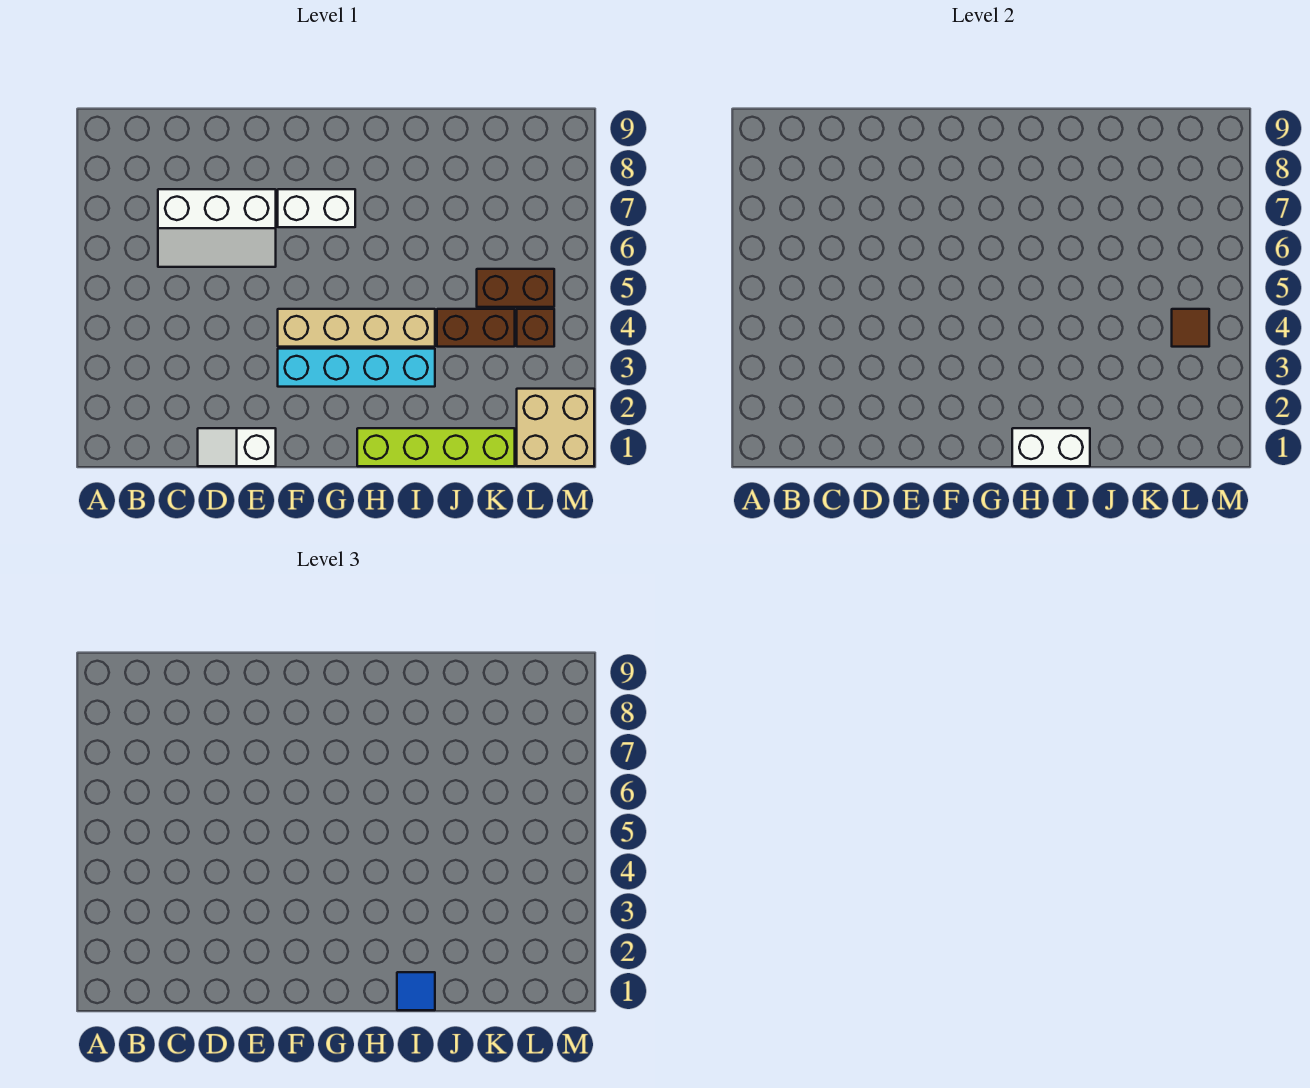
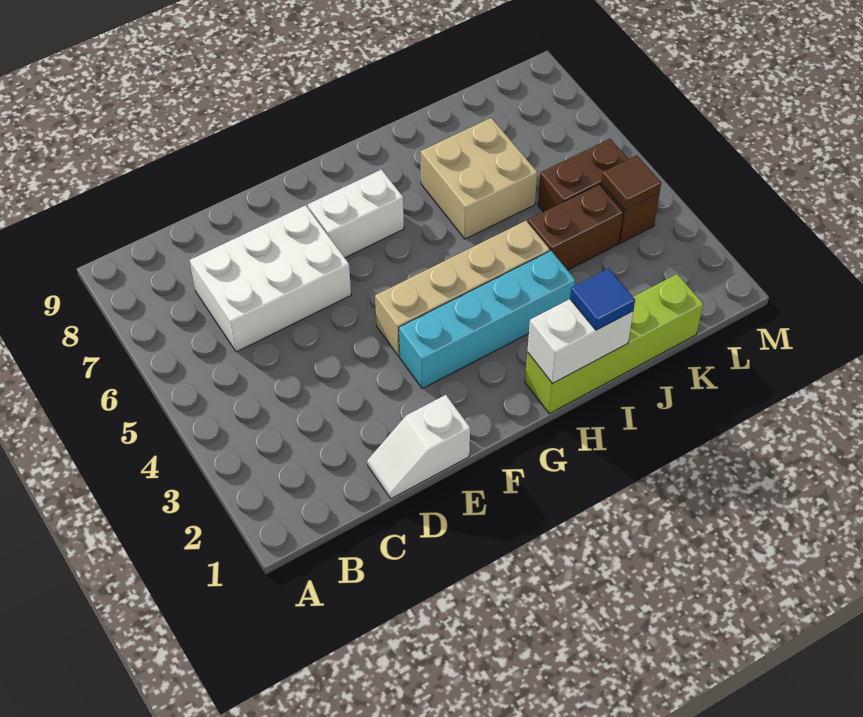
white slope C6:E7 level 1 top 7 -> white brick C6:E7 level 1
tan brick L1:M2 level 1 -> tan brick I6:J7 level 1

